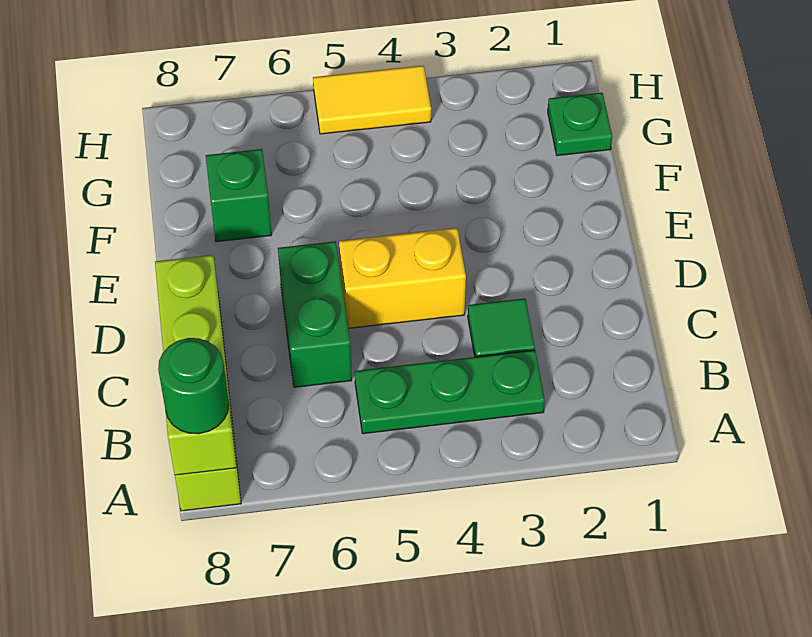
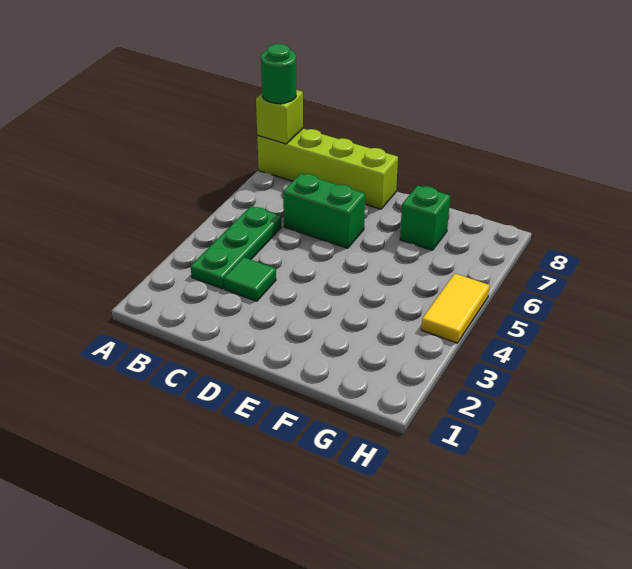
yellow brick D4:D5 level 1 -> none
green plate G1 level 1 -> none

